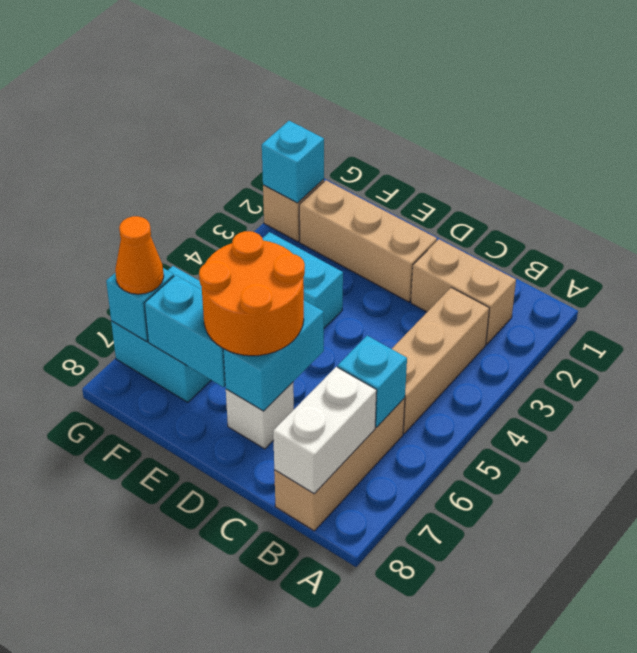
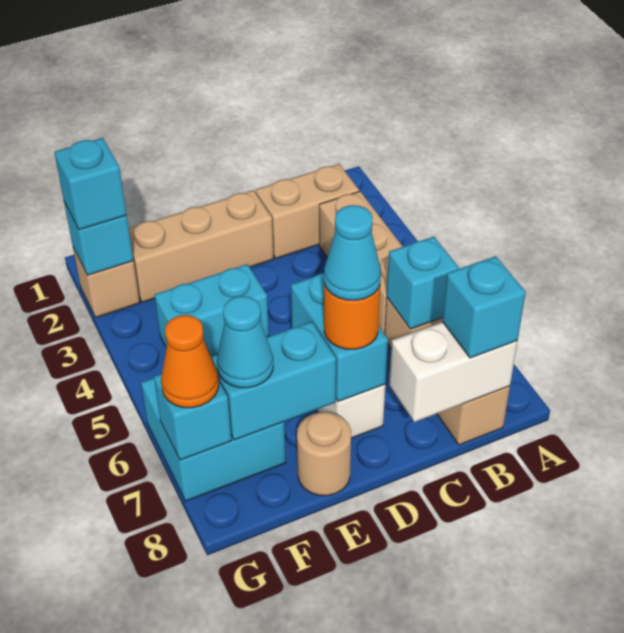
white brick B7:B8 level 2 -> white brick B8:C8 level 2
none -> cyan brick B8 level 3
orange round brick D6:E7 level 3 -> orange round brick D7 level 3
none -> cyan cone D7 level 4
none -> tan round brick E8 level 1
none -> cyan cone F7 level 3
none -> cyan brick G2 level 3

